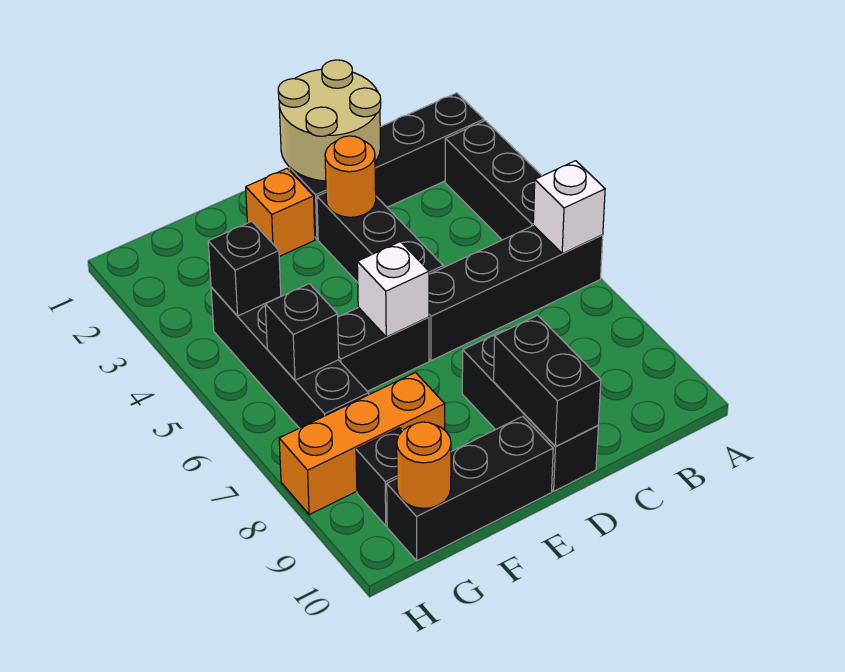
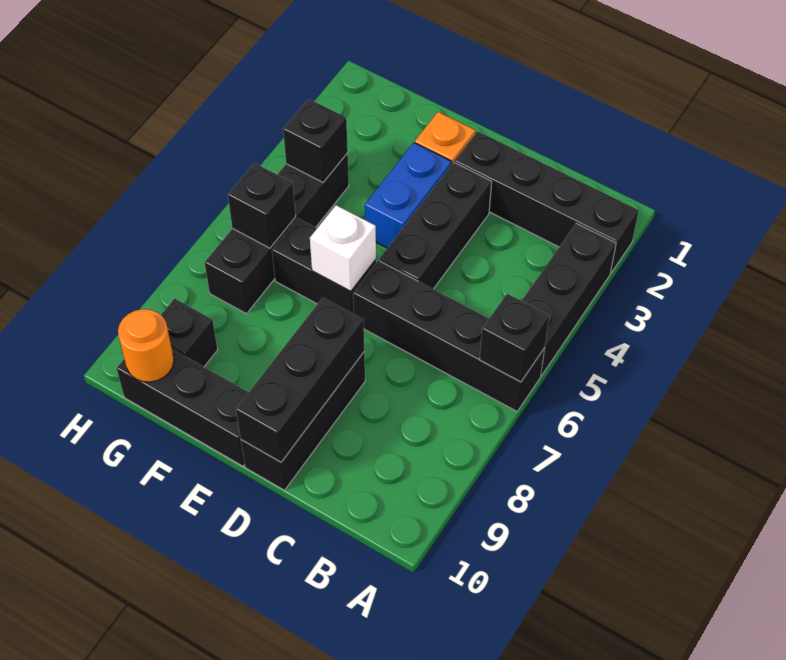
white brick A6 level 2 -> black brick A6 level 2
tan round brick C1:D2 level 2 -> none
orange round brick D3 level 2 -> none
black brick D9:D10 level 2 -> black brick D8:D10 level 2
none -> blue brick E3:E4 level 1
orange brick F8:H8 level 1 -> none

